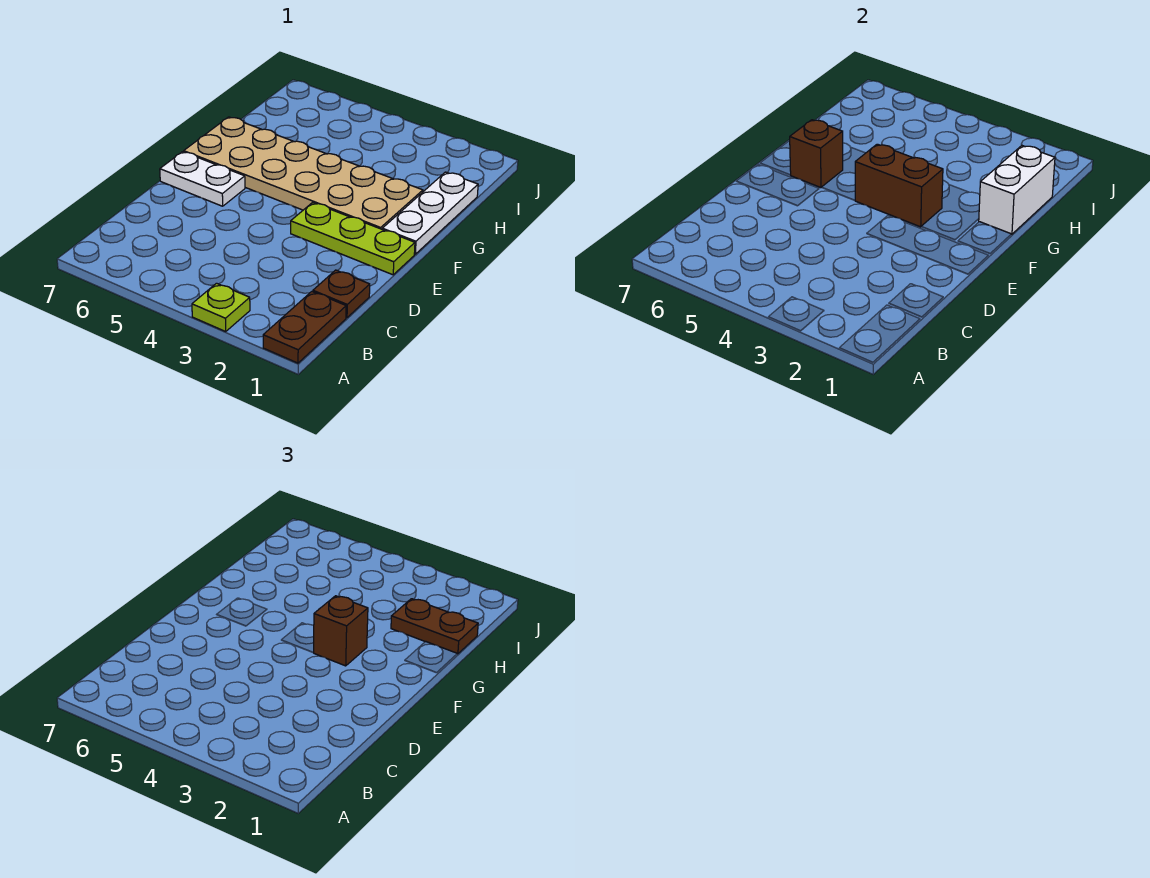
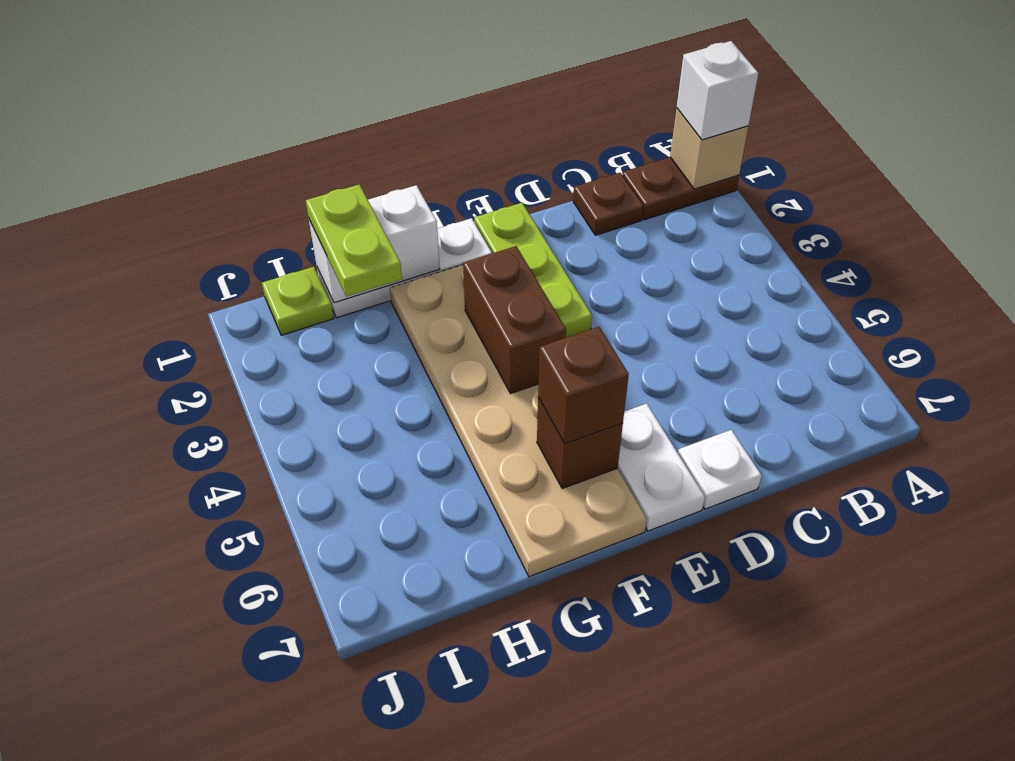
none -> tan brick A1 level 2
none -> white brick A1 level 3
lime plate A3 level 1 -> lime plate I1 level 1
none -> white plate D7 level 1
brown brick F3 level 3 -> brown brick F6 level 3
brown plate H1:H2 level 3 -> lime plate H1:H2 level 3

